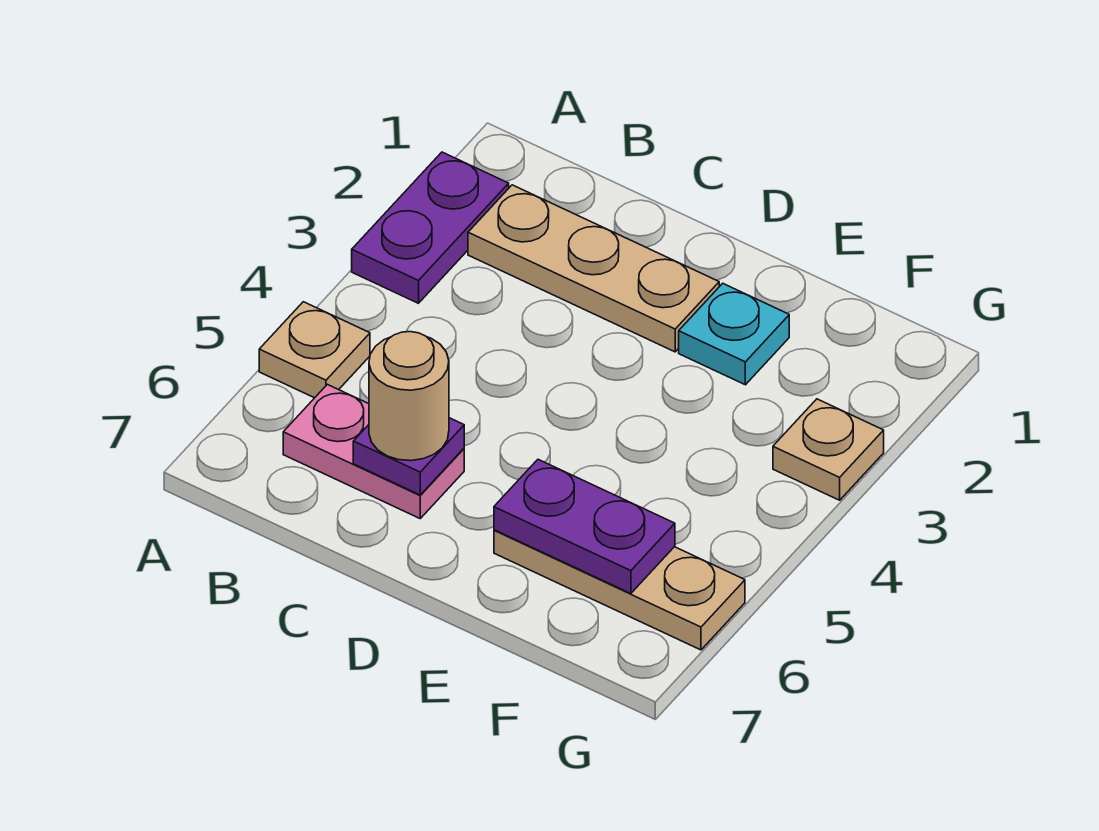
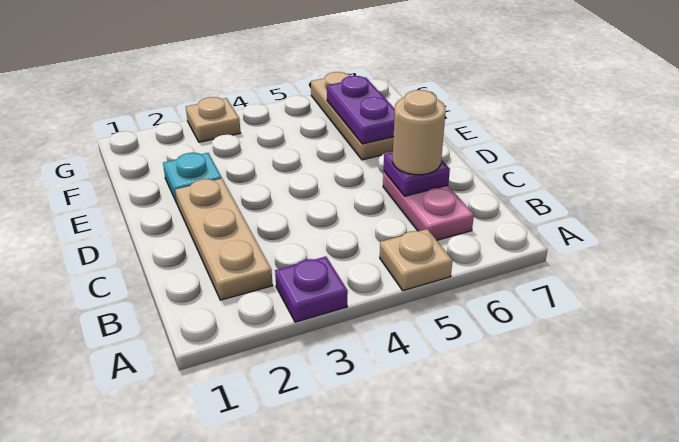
purple plate A2:A3 level 1 -> purple plate A3 level 1

